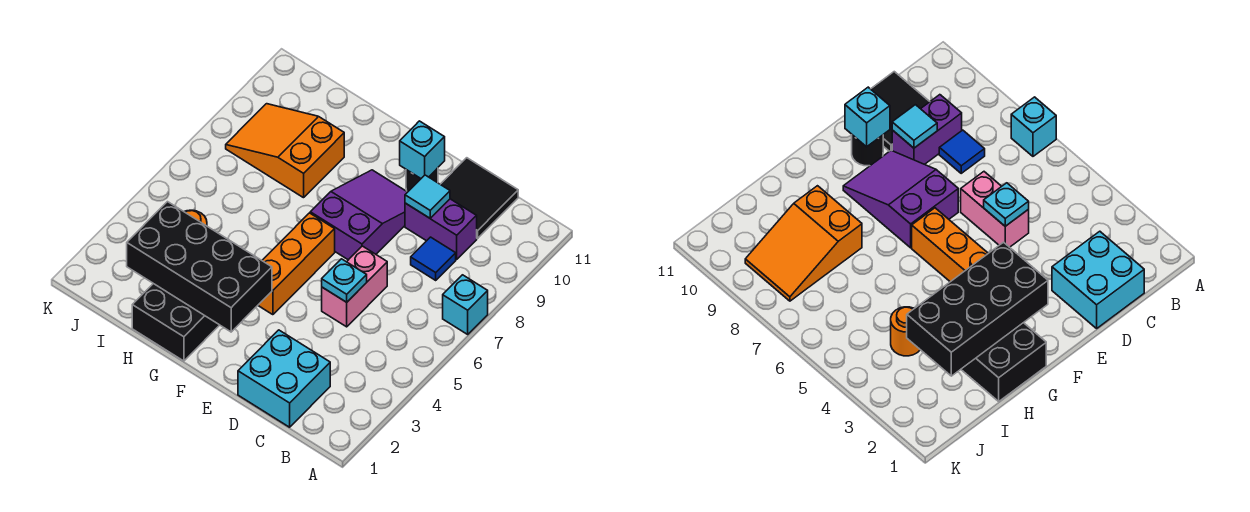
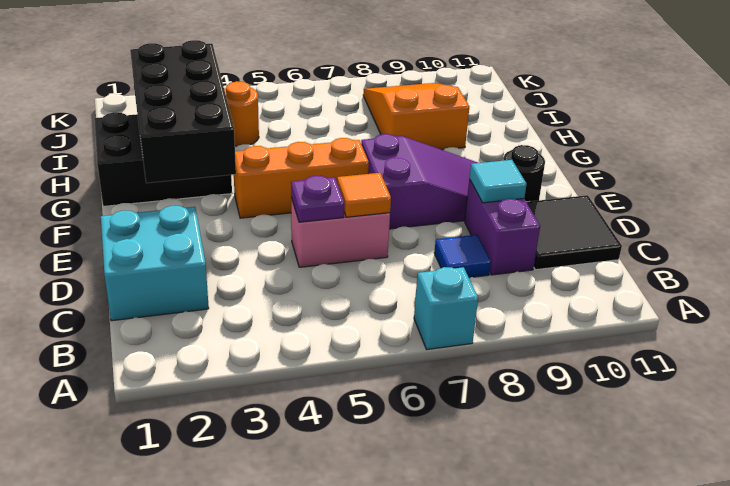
cyan plate D5 level 2 -> purple plate D5 level 2
none -> orange tile D6 level 2
cyan brick E10 level 2 -> none

